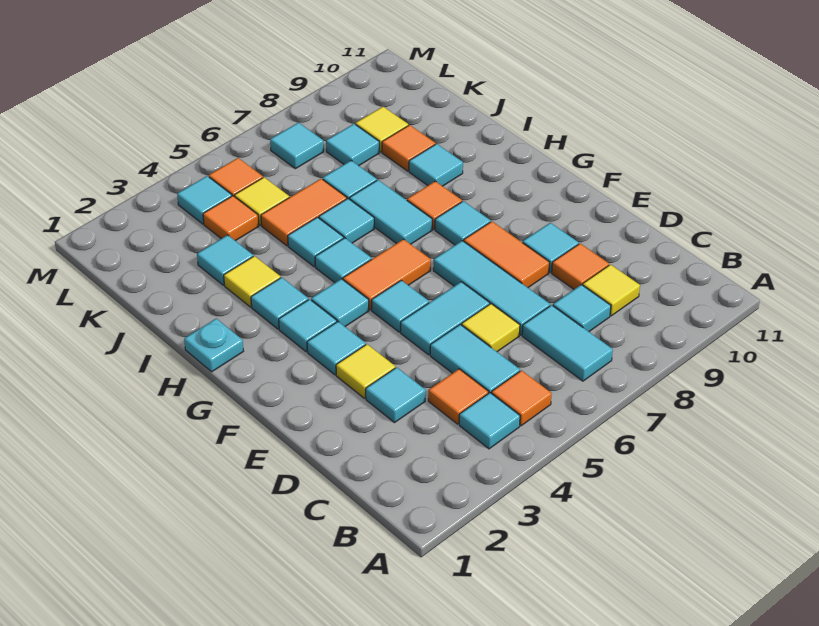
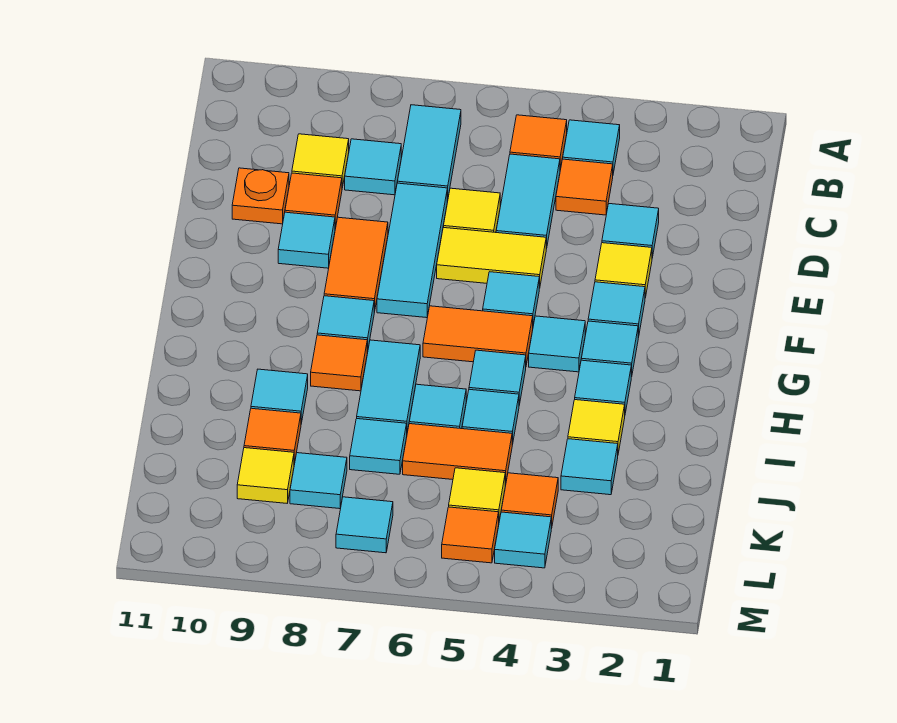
none -> orange plate D10 level 1
cyan tile E5:E6 level 1 -> yellow tile E5:E6 level 1
cyan plate H1 level 1 -> none

